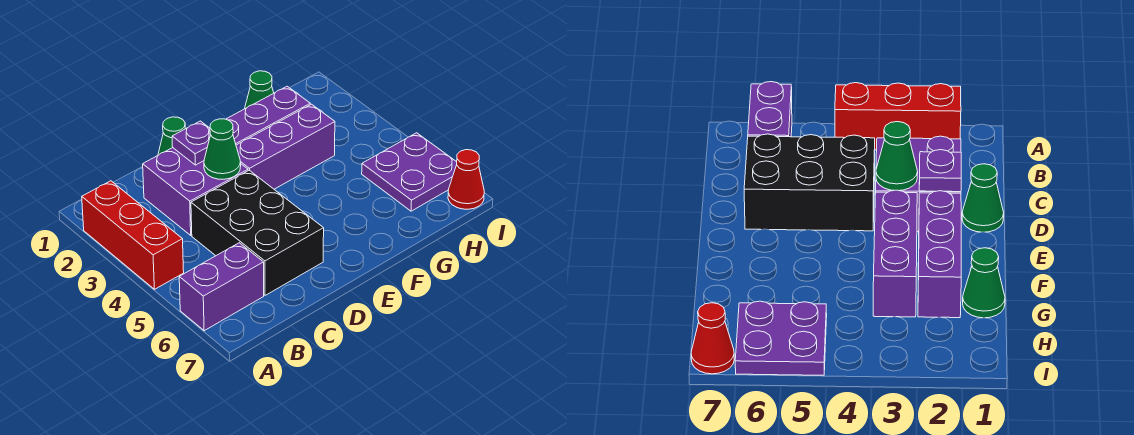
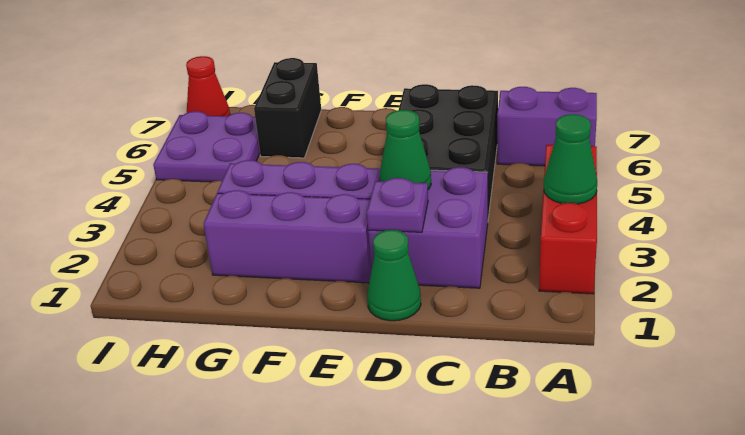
green cone G1 level 1 -> green cone A3 level 2
none -> black brick G6:G7 level 1

